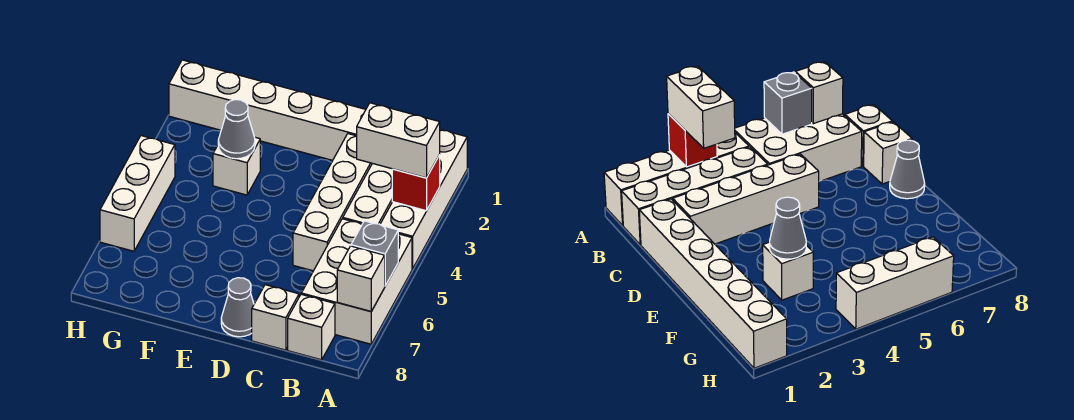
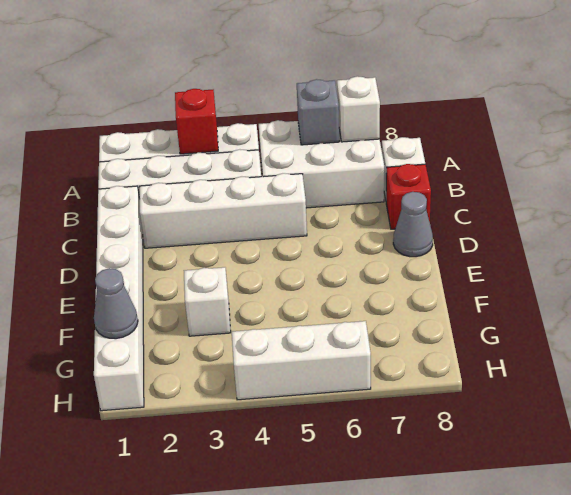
white brick A3:B3 level 3 -> none
white brick C8 level 1 -> red brick C8 level 1
grey cone F3 level 2 -> grey cone G1 level 2

